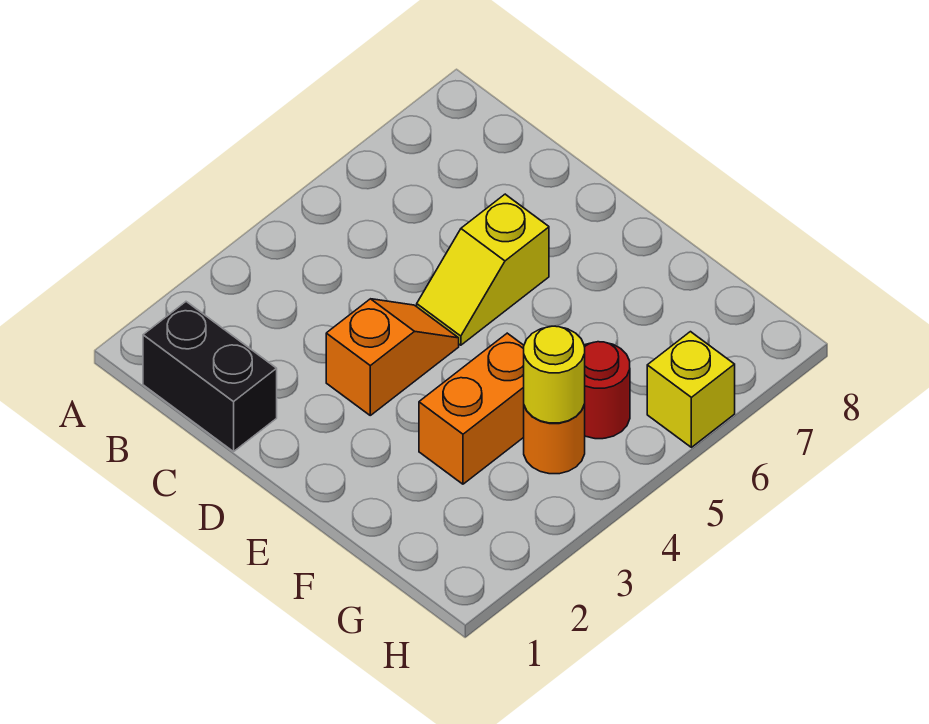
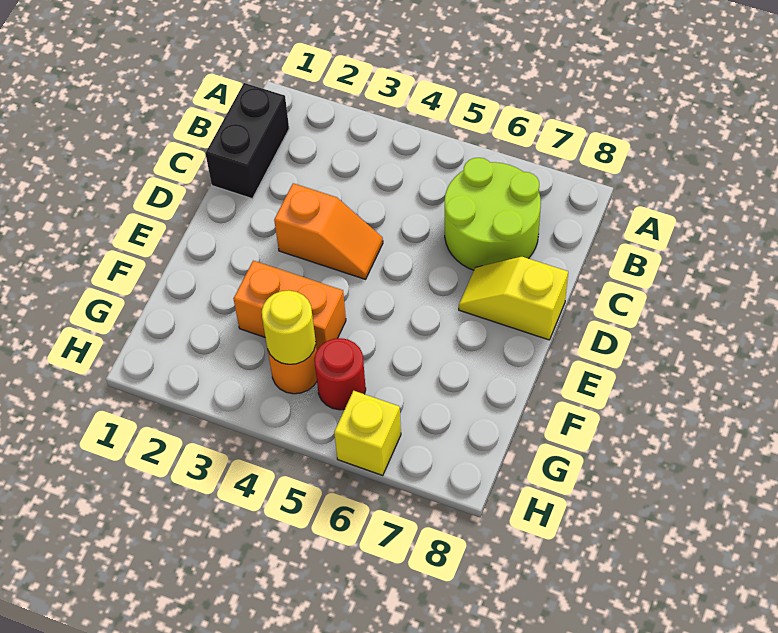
none -> lime round brick B6:C7 level 1
yellow slope D5:D6 level 1 top 6 -> yellow slope D7:D8 level 1 top 8

